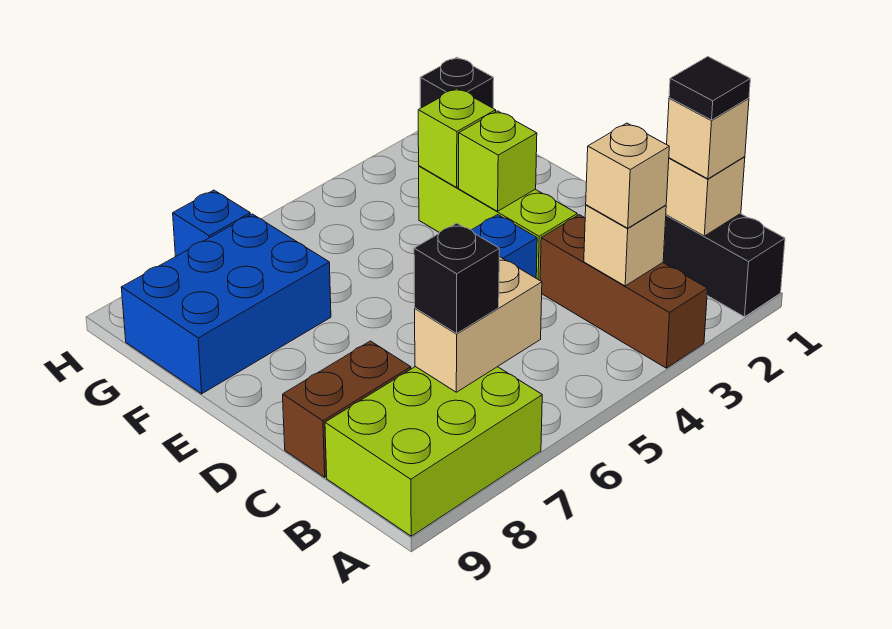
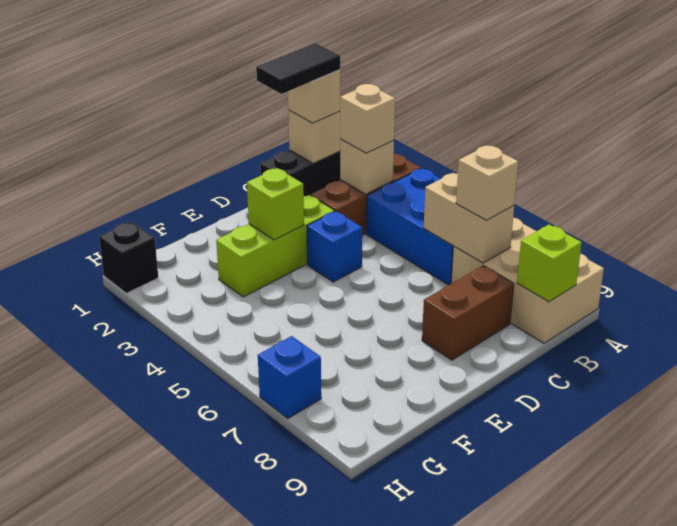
lime brick A7:B9 level 1 -> tan brick A7:B9 level 1
black tile B1 level 4 -> black tile B1:C1 level 4
black brick B7 level 3 -> tan brick B7 level 3
brown brick C8:C9 level 1 -> brown brick C8:D8 level 1
lime brick F3 level 2 -> lime brick B9 level 2
blue brick F7:G9 level 1 -> blue brick A4:B6 level 1

